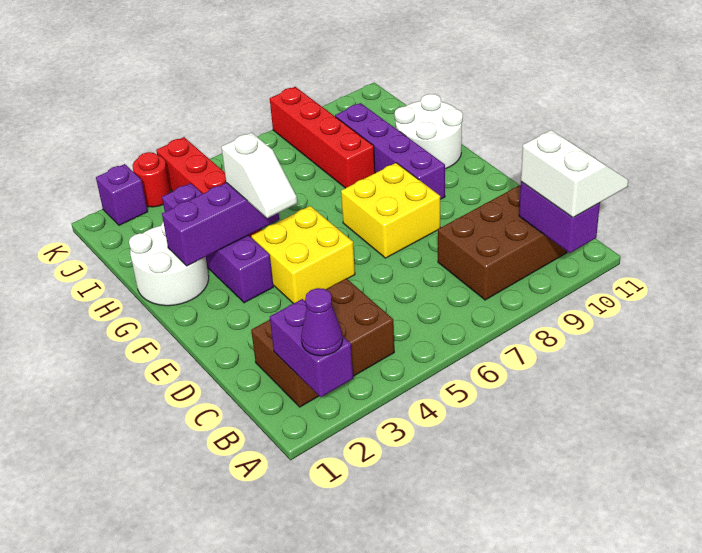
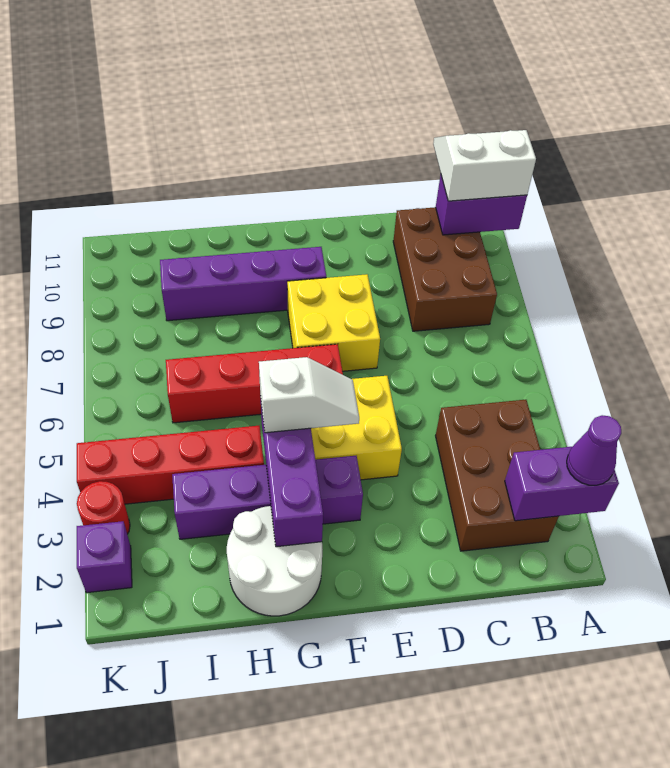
white round brick G10:H11 level 1 -> none
red brick H8:K8 level 1 -> red brick F6:I6 level 1

